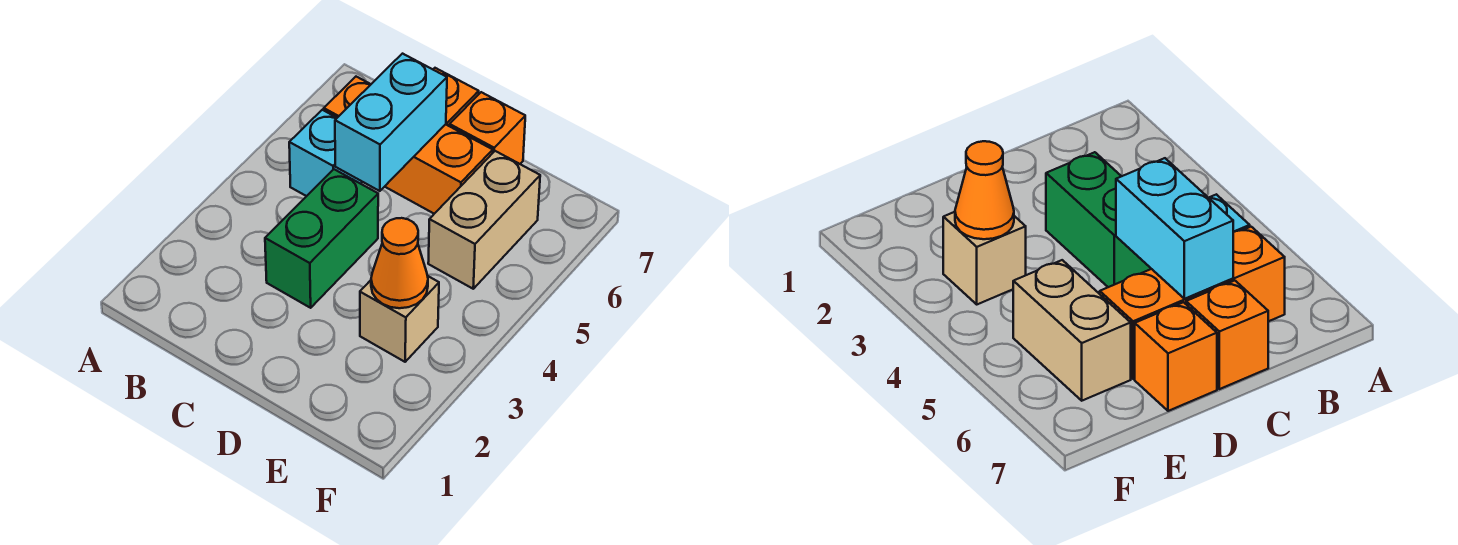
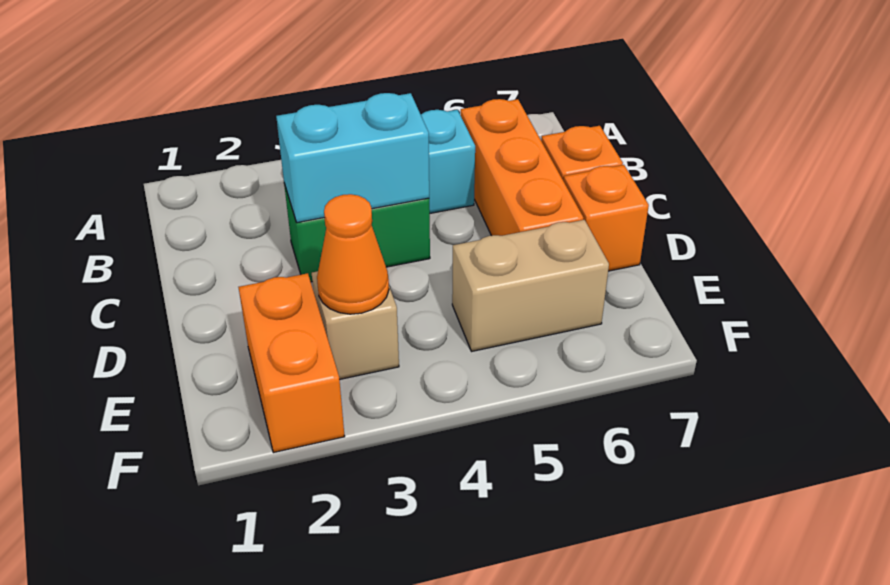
cyan brick C5:C6 level 2 -> cyan brick C3:C4 level 2
none -> orange brick E2:F2 level 1

